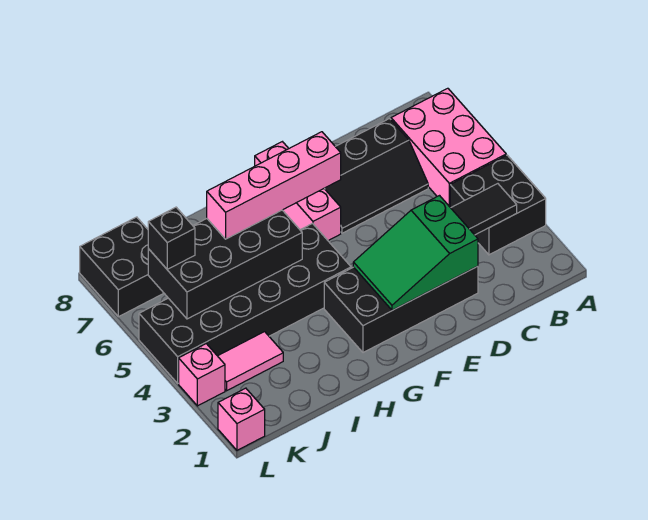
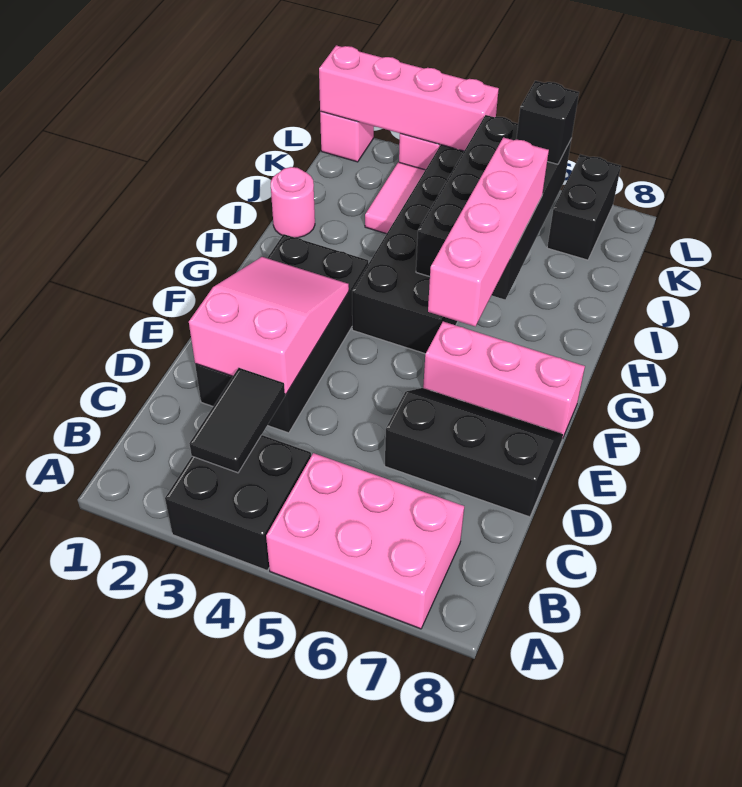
black slope C6:E7 level 1 top 7 -> black slope D6:E8 level 1 top D
green slope D2:F3 level 2 top D -> pink slope D2:F3 level 2 top D
none -> pink round brick I1 level 1
black brick K7:L8 level 1 -> black brick K7:L7 level 1
none -> pink brick L1:L4 level 2

